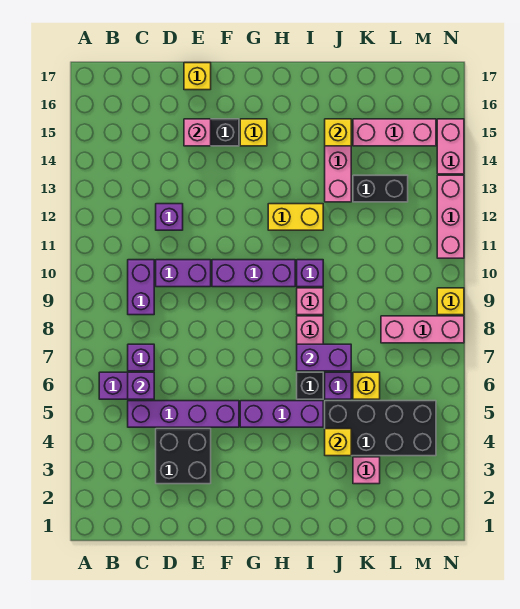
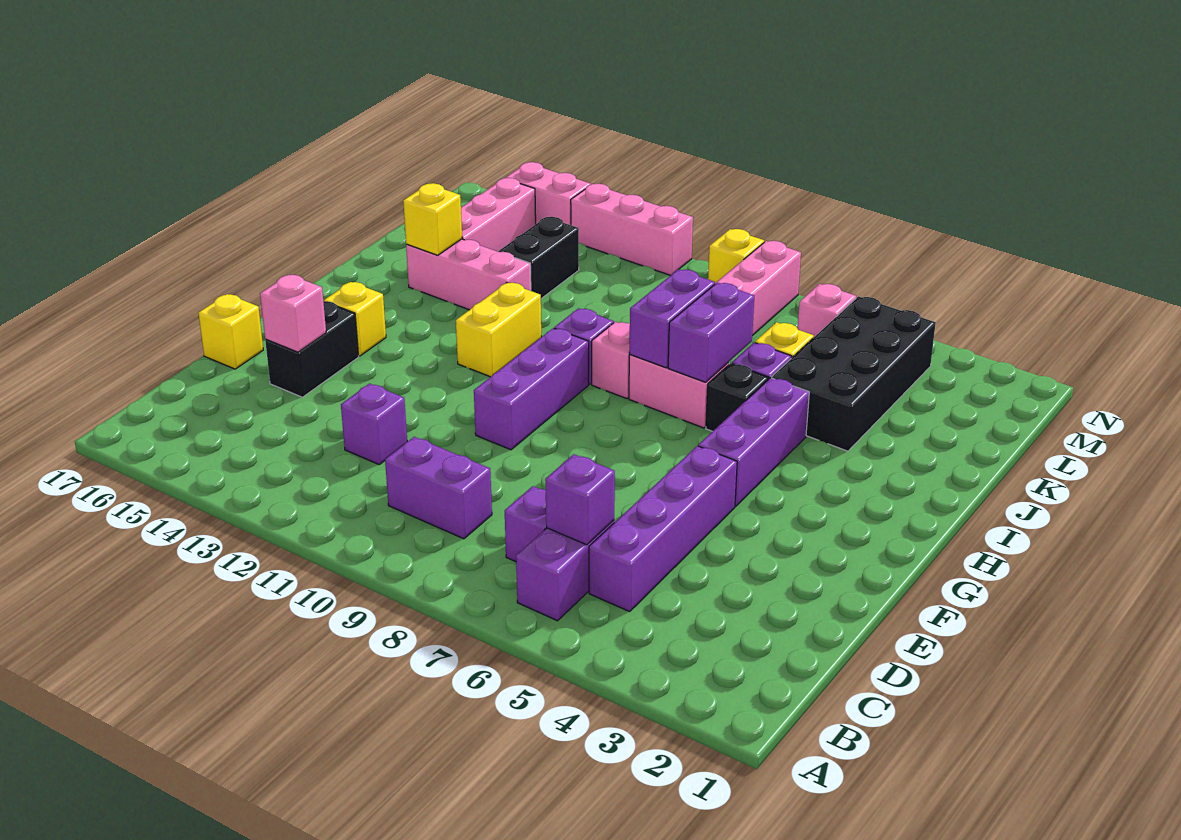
black brick D3:E4 level 1 -> none
purple brick D10:E10 level 1 -> purple brick I8:J8 level 2
yellow brick J4 level 2 -> none
pink brick K3 level 1 -> pink brick M6 level 1

